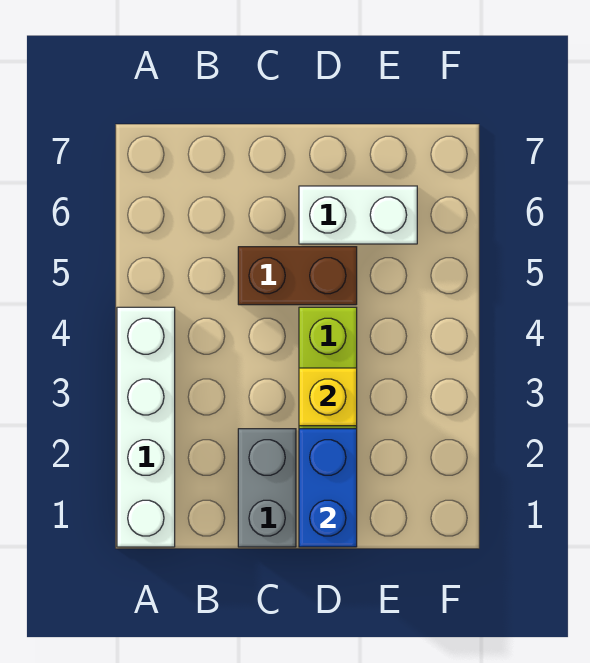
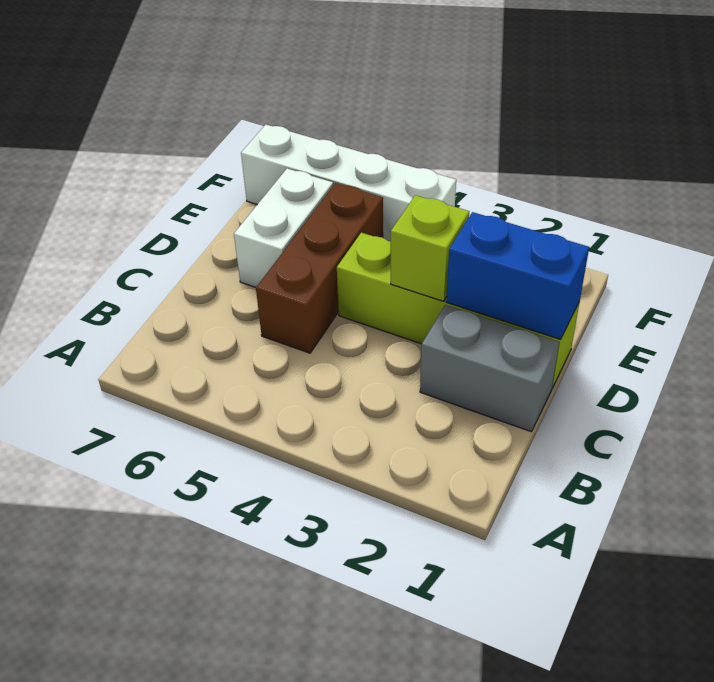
white brick A1:A4 level 1 -> white brick F4:F7 level 1
brown brick C5:D5 level 1 -> brown brick C5:E5 level 1
yellow brick D3 level 2 -> lime brick D3 level 2

